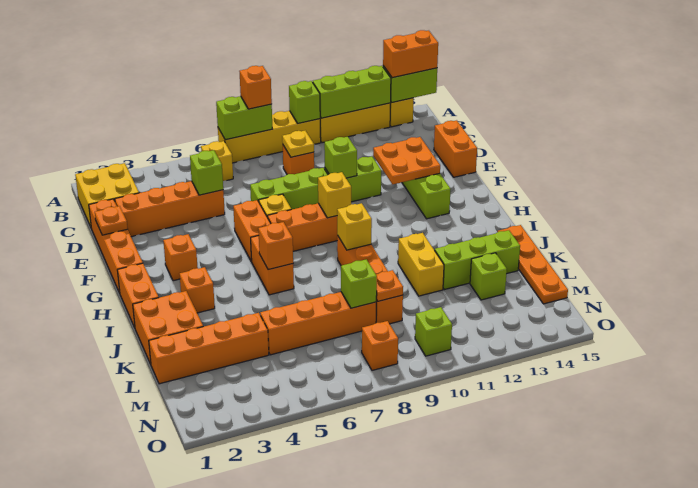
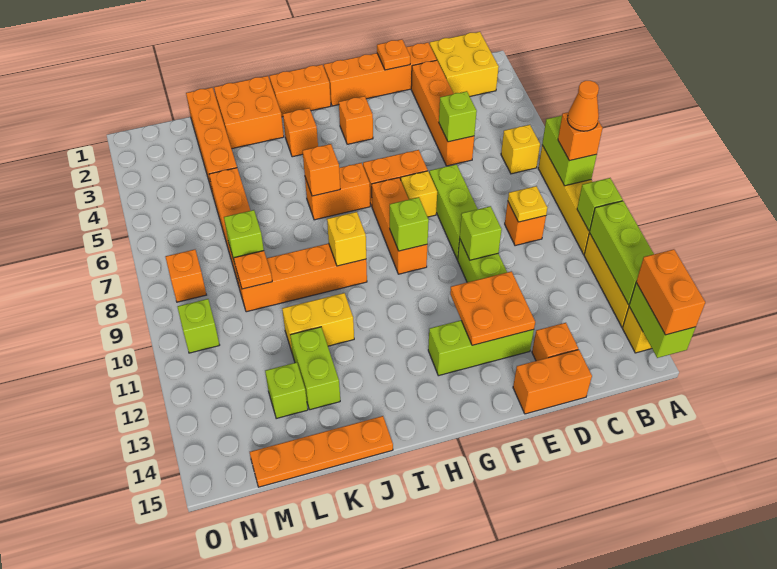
none -> orange cone A8 level 4
none -> orange brick D14 level 1
yellow brick G9 level 2 -> lime brick G9 level 2
lime brick K12:K14 level 1 -> lime brick K12:K13 level 1

